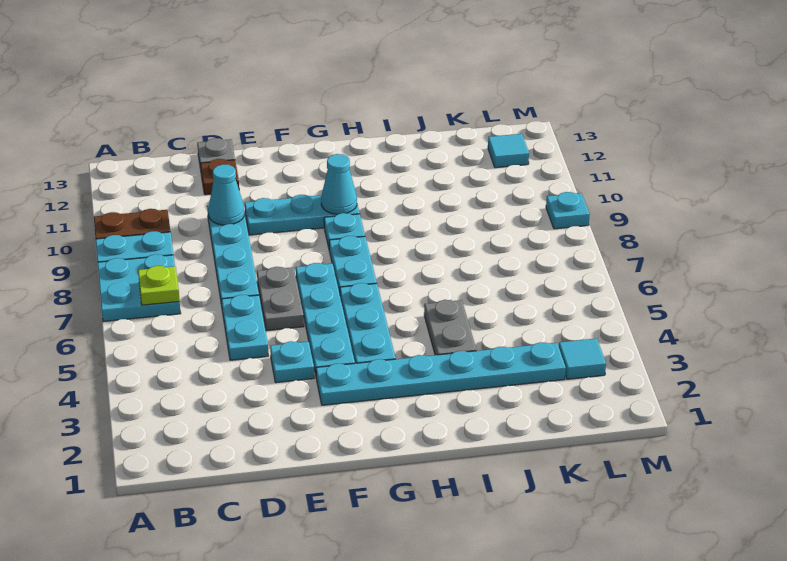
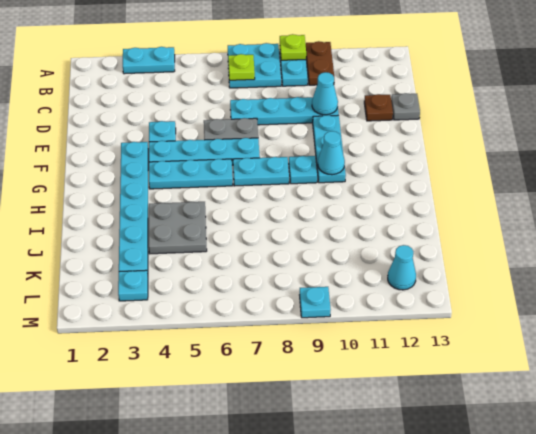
none -> lime plate A9 level 2
cyan plate D5:D6 level 1 -> cyan plate A3:A4 level 1
grey plate I4:I5 level 1 -> grey plate I4:J5 level 1
cyan tile L3 level 1 -> cyan plate L3 level 1
cyan tile L12 level 1 -> cyan cone L12 level 1

